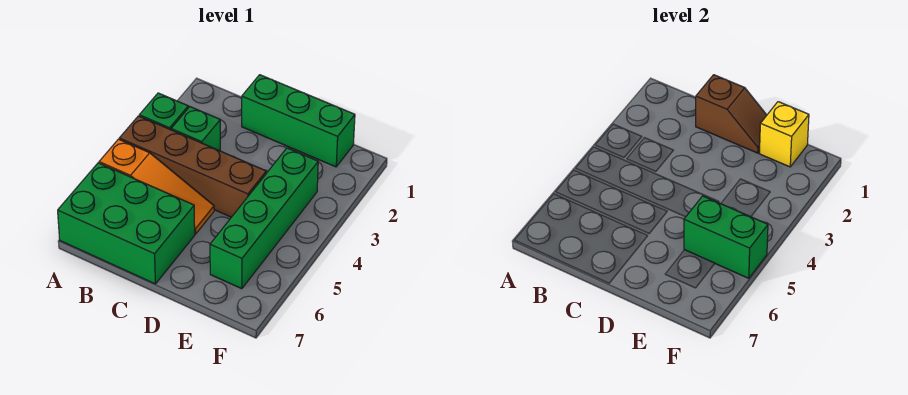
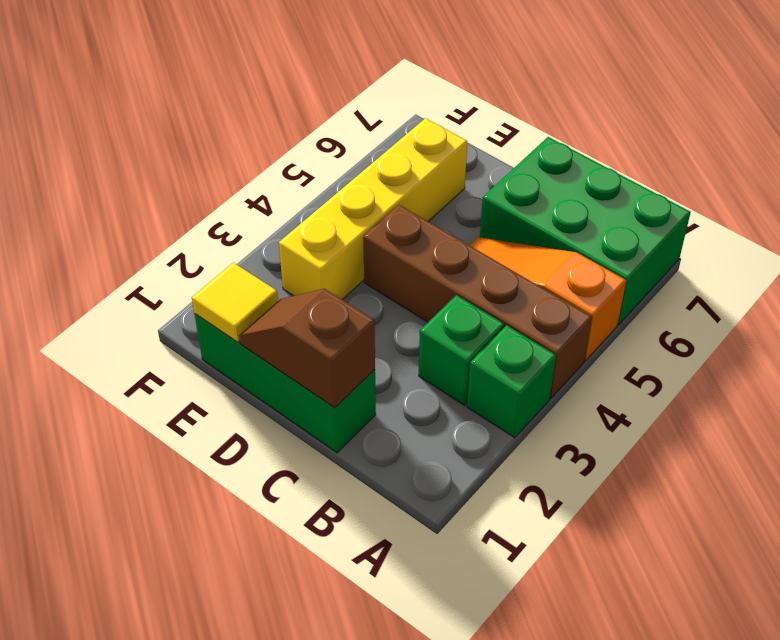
yellow brick E1 level 2 -> yellow tile E1 level 2
green brick E3:E6 level 1 -> yellow brick E3:E6 level 1
green brick E5:F5 level 2 -> none

